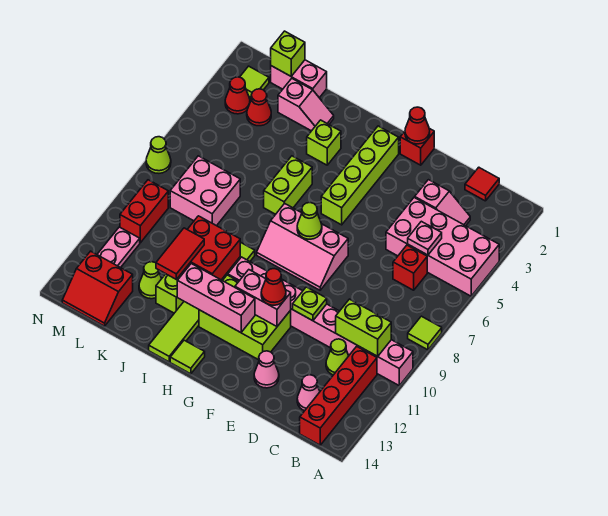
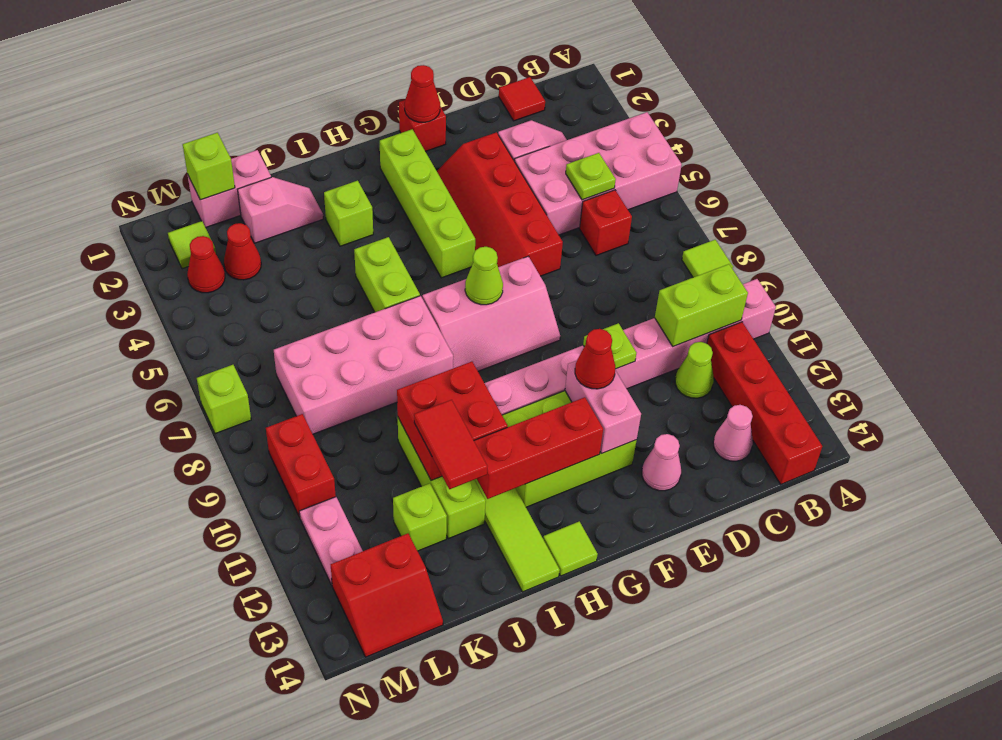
pink plate C5 level 2 -> lime plate C5 level 2
none -> red slope E3:F6 level 1 top E
pink brick F11:G11 level 2 -> pink brick F11:F12 level 2
pink brick G12:I12 level 2 -> red brick G12:I12 level 2
pink brick K7:L8 level 1 -> pink brick I7:L8 level 1
lime cone K12 level 1 -> lime brick K12 level 1
lime cone N7 level 1 -> lime brick N7 level 1

